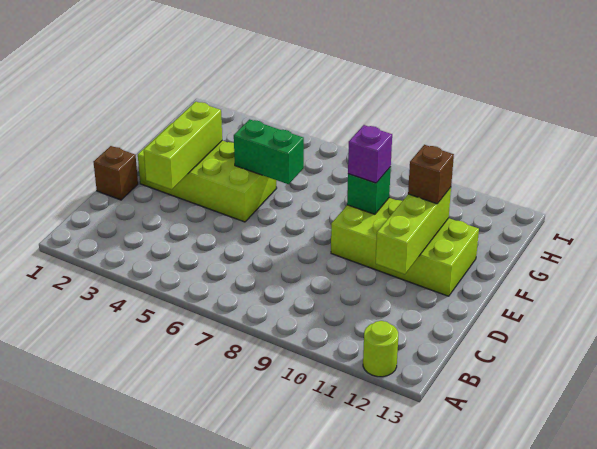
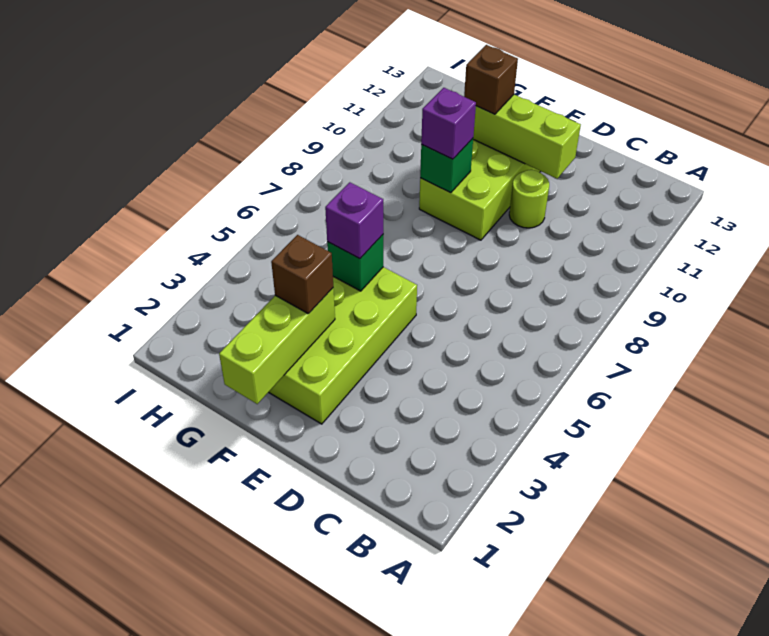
lime round brick A12 level 1 -> lime round brick D10 level 1
brown brick D1 level 1 -> brown brick F3 level 3
lime brick D3:F3 level 2 -> lime brick F1:F3 level 2
green brick F5:F6 level 2 -> green brick F5 level 2
none -> purple brick F5 level 3

